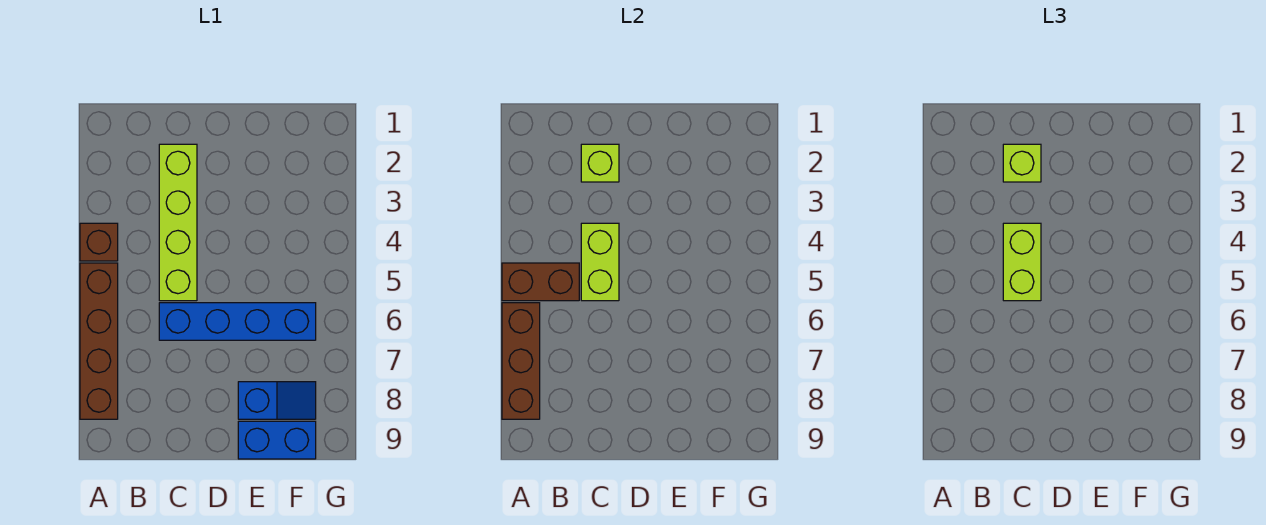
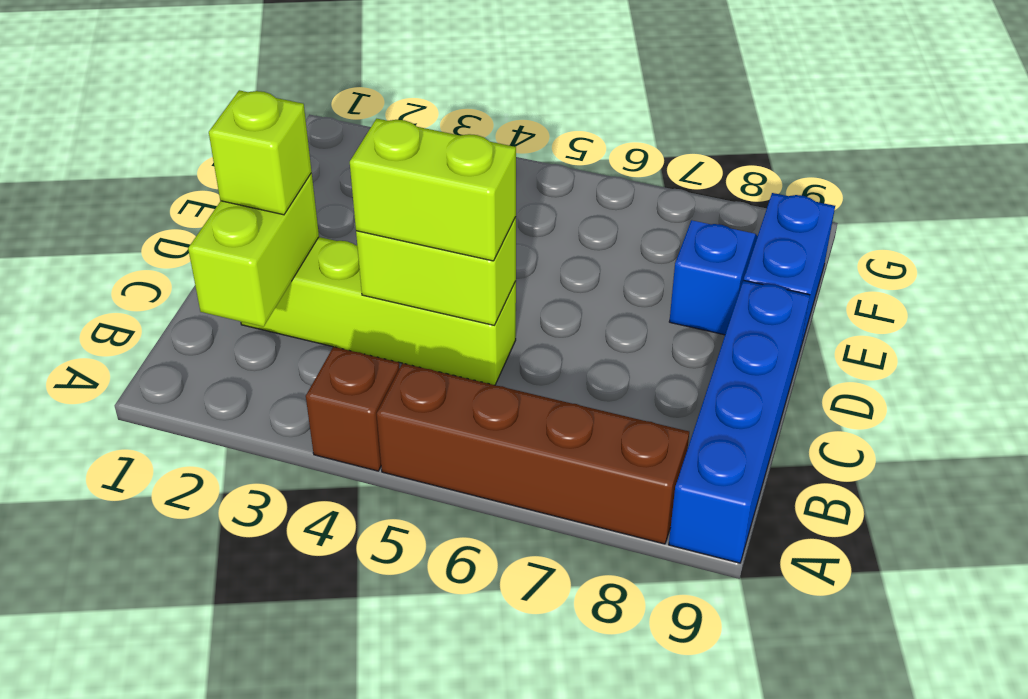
brown brick A5:B5 level 2 -> none
brown brick A6:A8 level 2 -> none
lime brick C2 level 2 -> lime brick B2:C2 level 2
blue brick C6:F6 level 1 -> blue brick A9:D9 level 1

